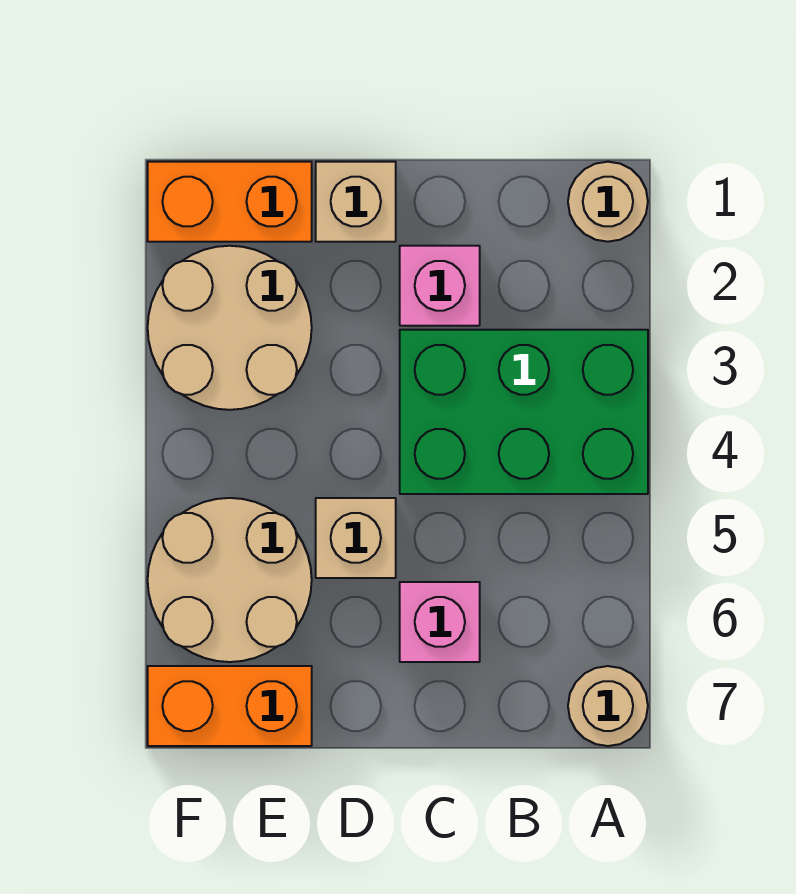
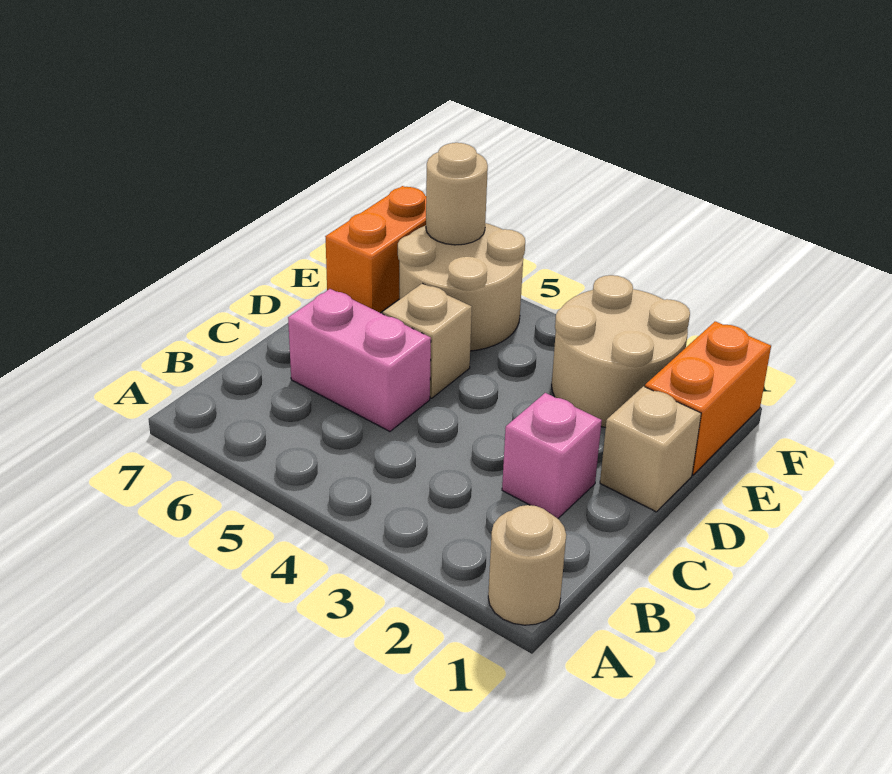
green brick A3:C4 level 1 -> none
tan round brick A7 level 1 -> tan round brick F6 level 2
pink brick C6 level 1 -> pink brick C5:C6 level 1

